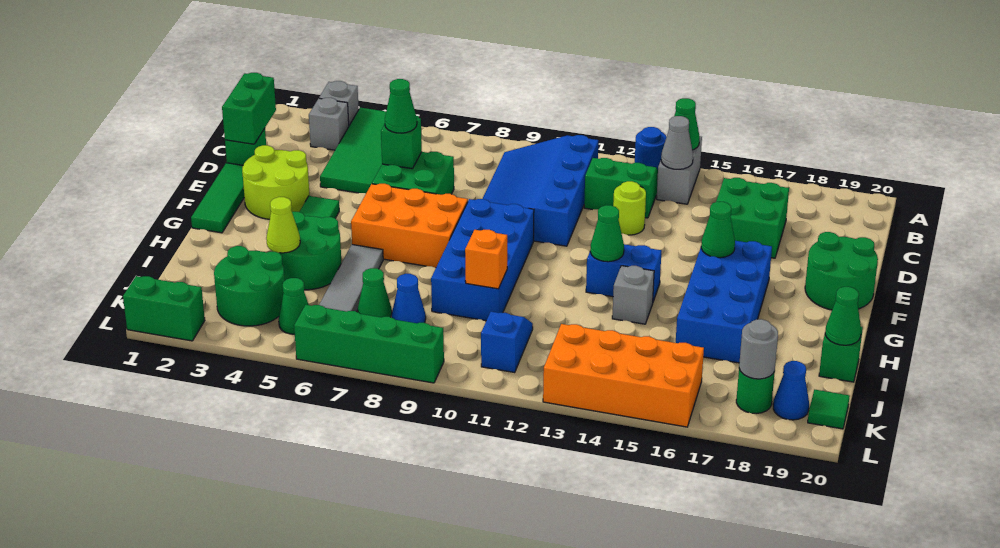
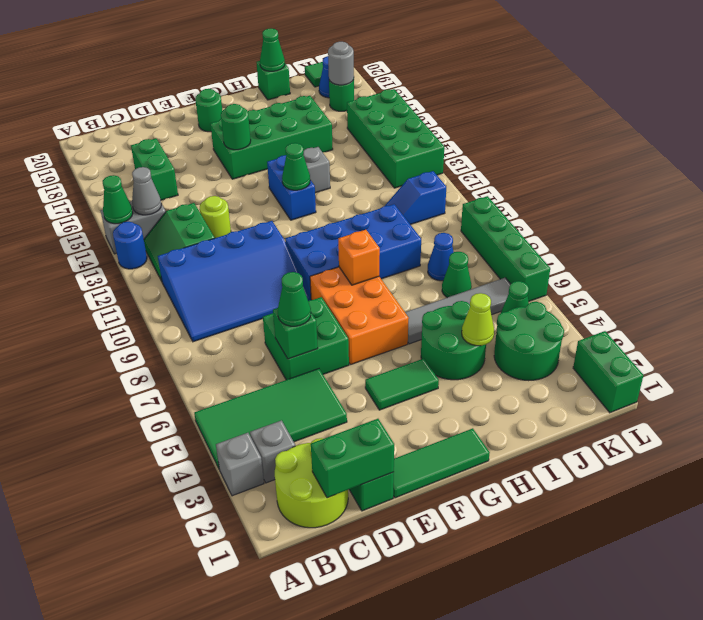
green brick C16:D17 level 1 -> green brick C16:C17 level 1
lime round brick E2:F3 level 1 -> lime round brick B1:C2 level 1
green round brick E19:F20 level 1 -> green round brick F19 level 1
blue brick F16:I17 level 1 -> green brick F16:I17 level 1
green cone F16 level 2 -> green round brick F16 level 2
orange brick I10 level 2 -> orange brick G8 level 2
orange brick K13:L16 level 1 -> green brick K13:L16 level 1

